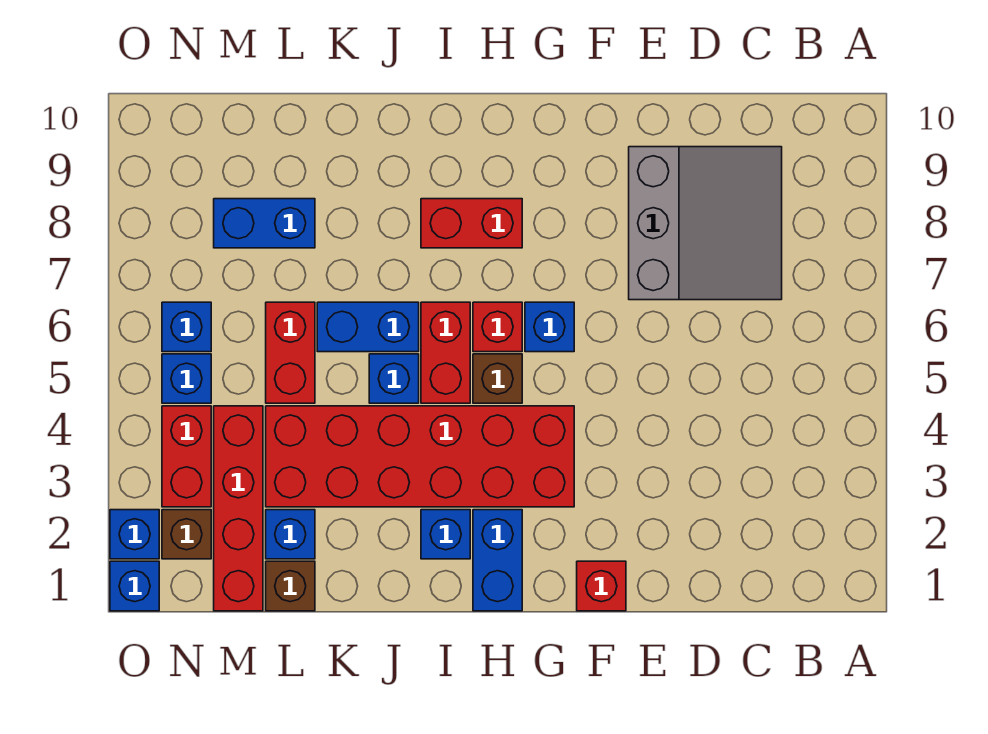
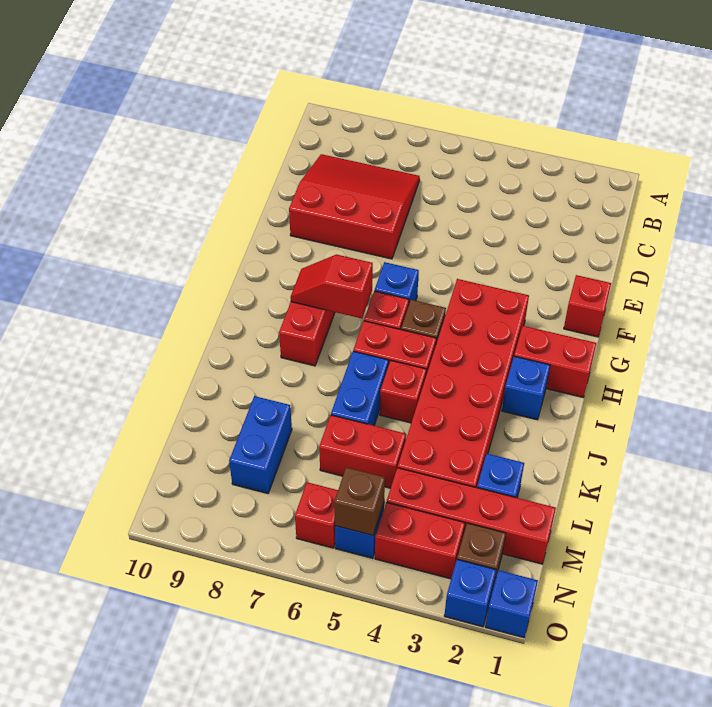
grey slope C7:E9 level 1 top E -> red slope C7:E9 level 1 top E
blue brick H1:H2 level 1 -> red brick H1:H2 level 1
none -> red slope H7:H8 level 2 top 7
blue brick J5 level 1 -> red brick J5 level 1
brown brick L1 level 1 -> brown brick N5 level 2
blue brick N6 level 1 -> red brick N6 level 1

